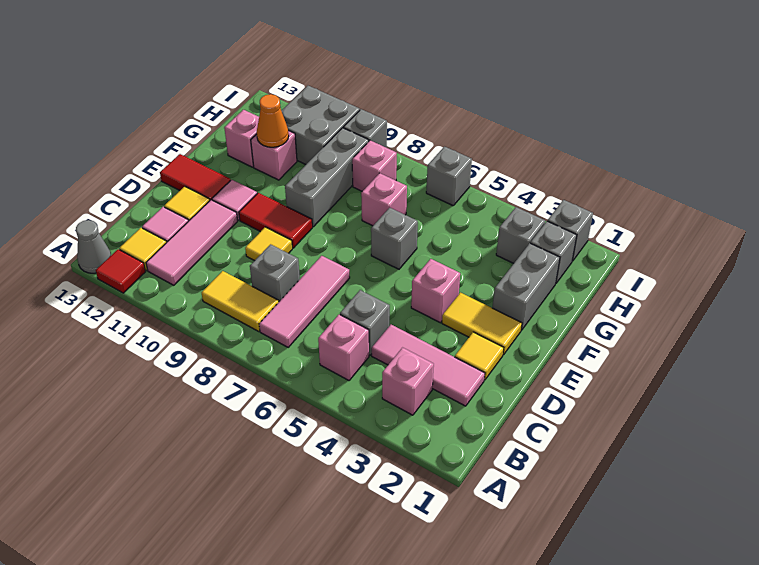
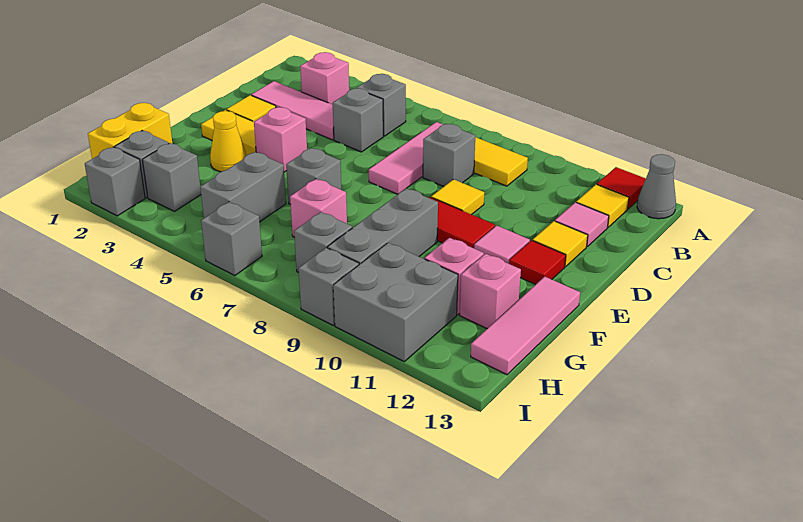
pink brick B5 level 1 -> grey brick B5 level 1
pink tile B11:D11 level 1 -> pink tile F13:H13 level 1
red tile E12:E13 level 1 -> red tile E12 level 1
grey brick F2:G2 level 1 -> grey brick G5:H5 level 1
none -> yellow cone F3 level 1
none -> yellow brick G1:H1 level 1
orange cone G11 level 2 -> none
pink brick H8 level 1 -> grey brick H8 level 1

